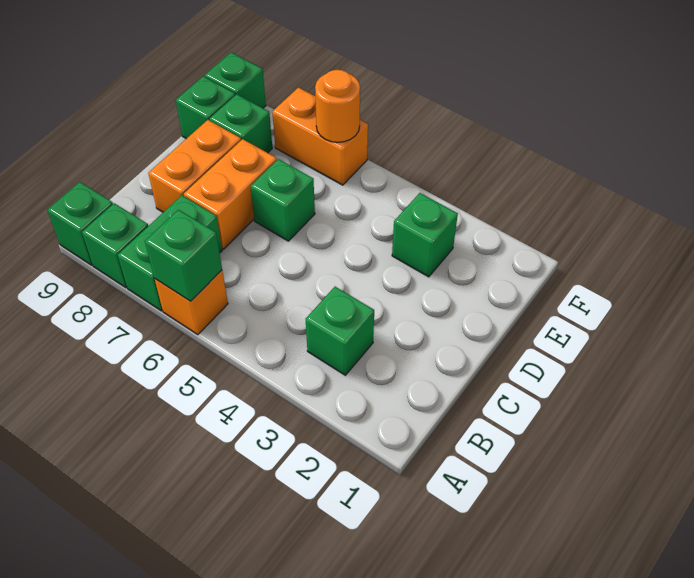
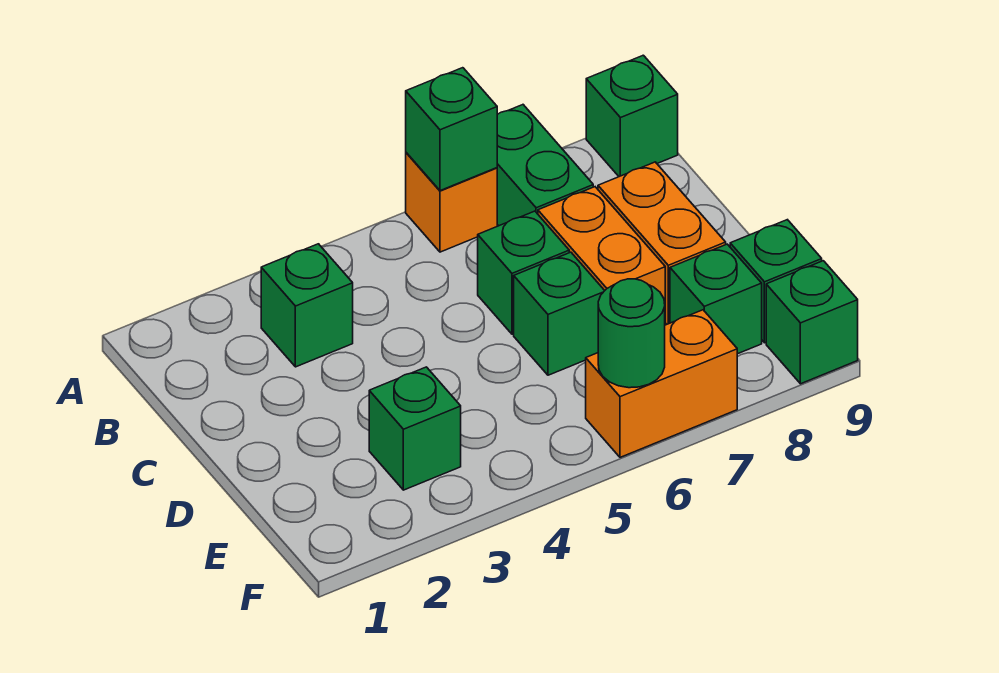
green brick A8 level 1 -> green brick C6 level 1
orange round brick F6 level 2 -> green round brick F6 level 2

